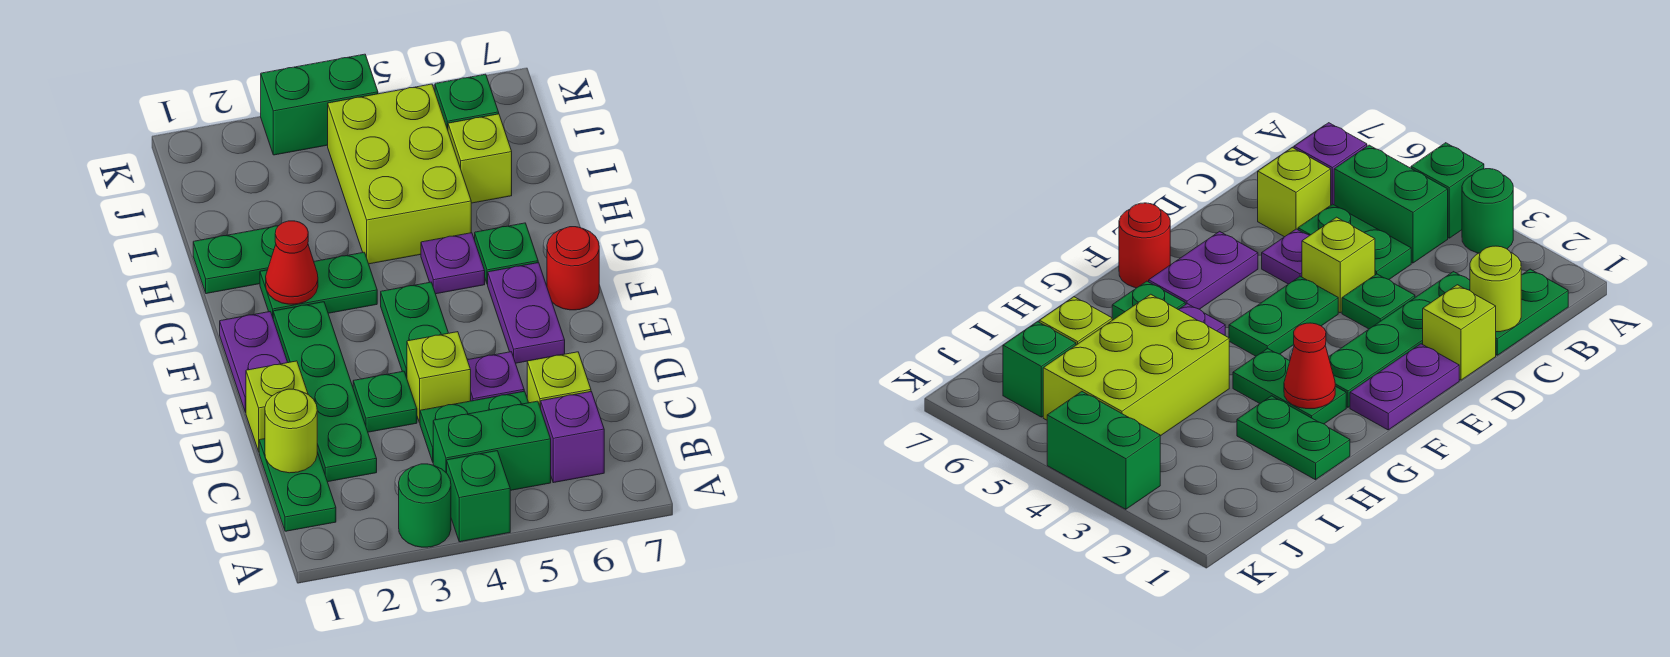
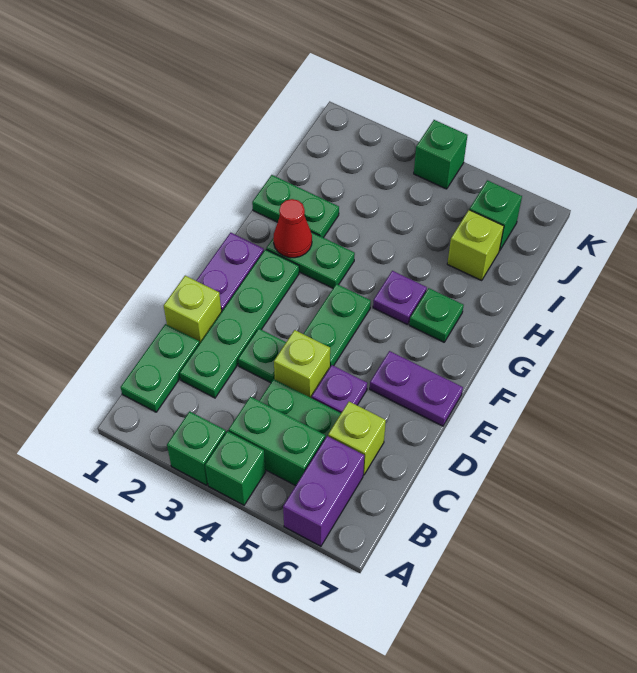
green round brick A3 level 1 -> green brick A3 level 1
purple brick B6 level 1 -> purple brick A6:B6 level 1
lime round brick C1 level 2 -> none
purple plate E6:F6 level 1 -> purple plate E6:E7 level 1
red round brick F7 level 1 -> none
lime brick H4:J5 level 1 -> none
green brick K3:K4 level 1 -> green brick K4 level 1

